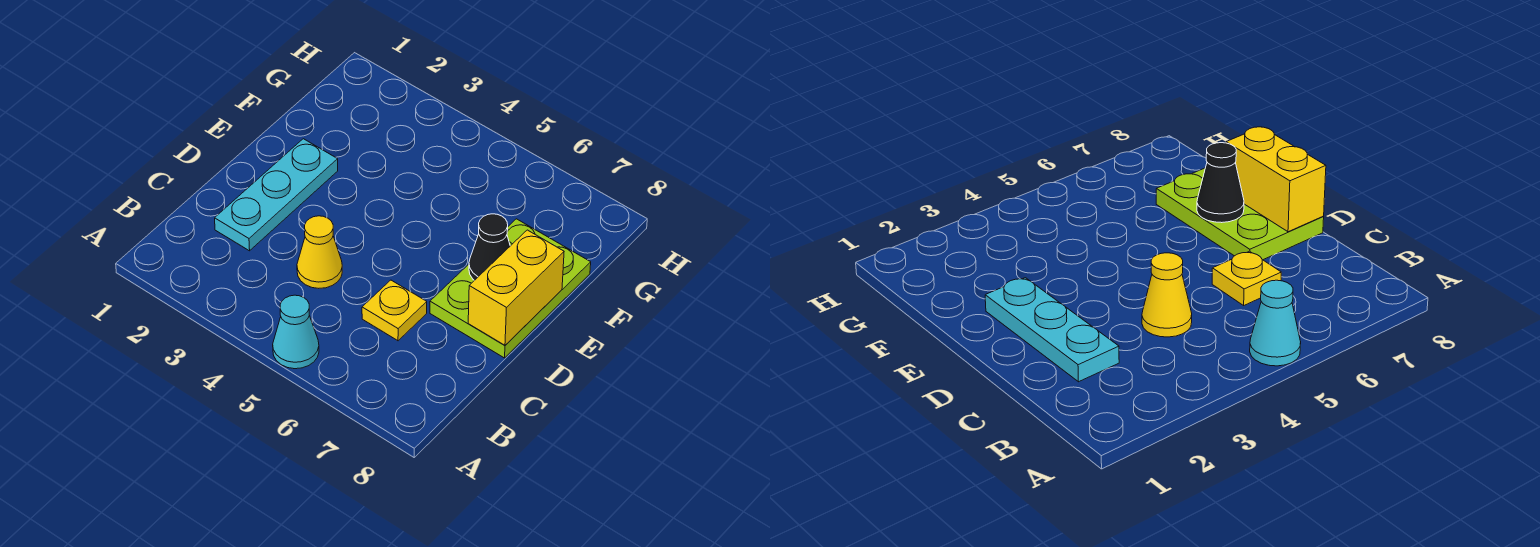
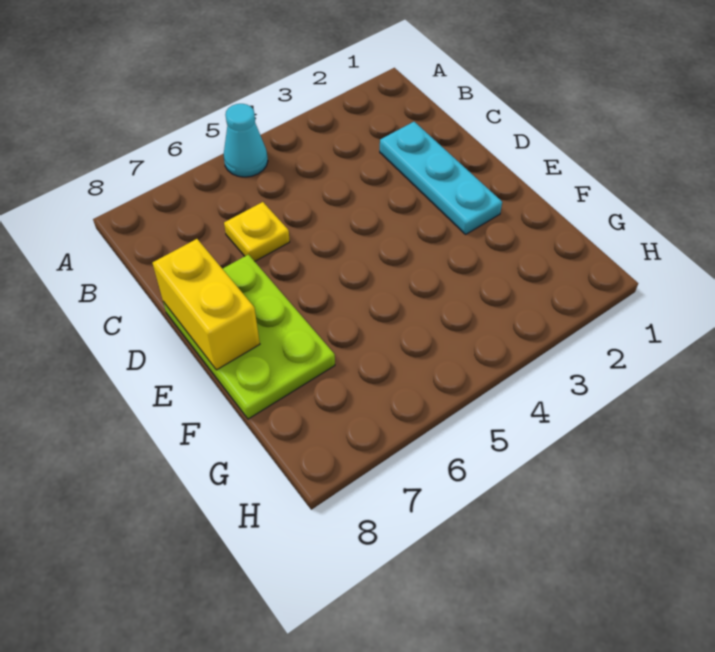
yellow cone C4 level 1 -> none
black cone E7 level 2 -> none

